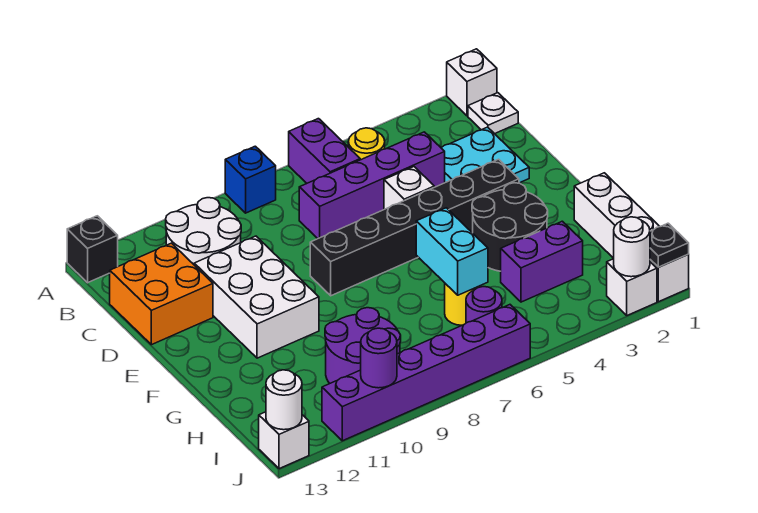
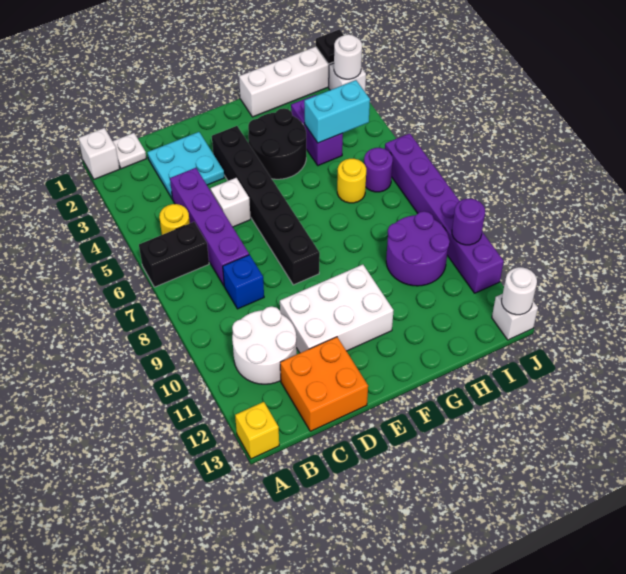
purple brick A6:B6 level 1 -> black brick A6:B6 level 1
blue brick A8 level 1 -> blue brick C8 level 1
black brick A13 level 1 -> yellow brick A13 level 1
cyan brick G6:H6 level 2 -> cyan brick H4:I4 level 2

